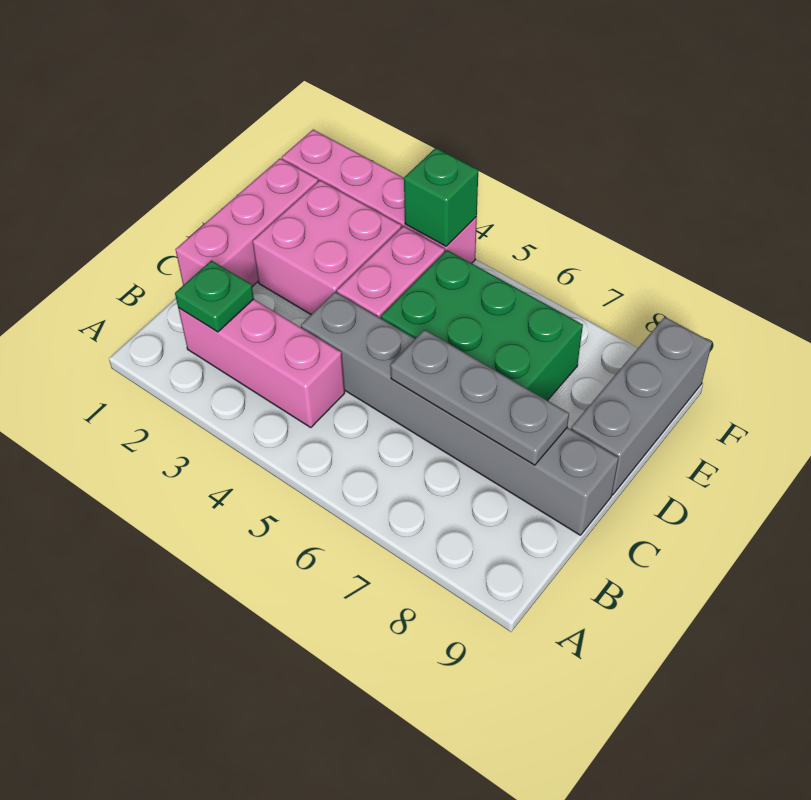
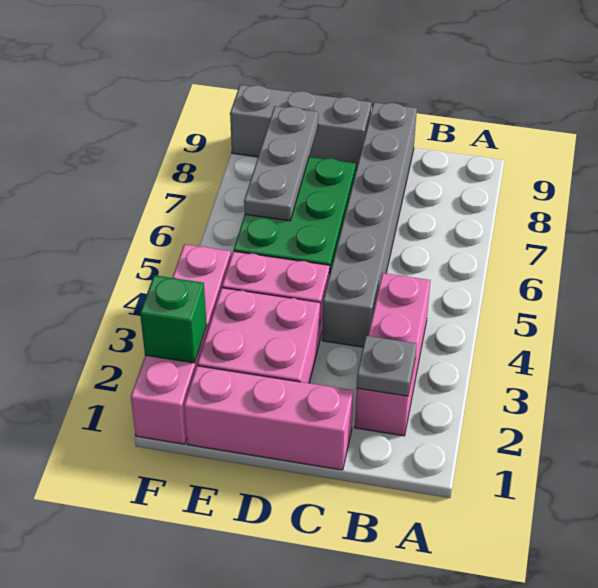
green plate B2 level 2 -> grey plate B2 level 2
grey plate C6:C8 level 2 -> grey plate E6:E8 level 2
green brick F4 level 2 -> green brick F2 level 2

